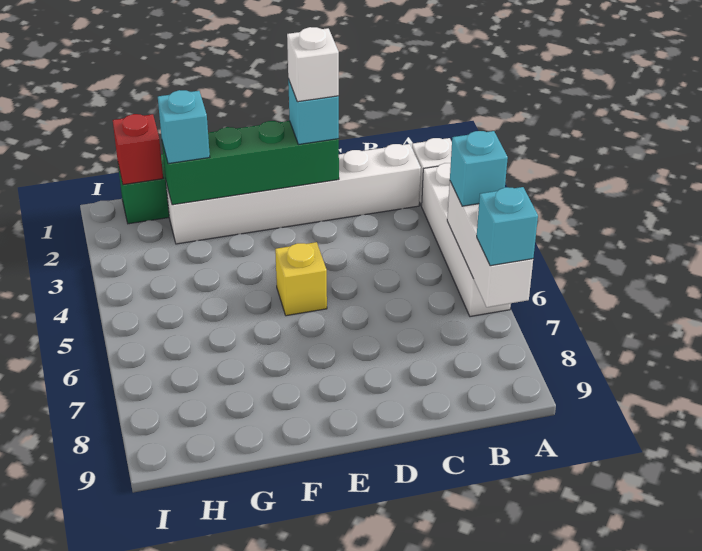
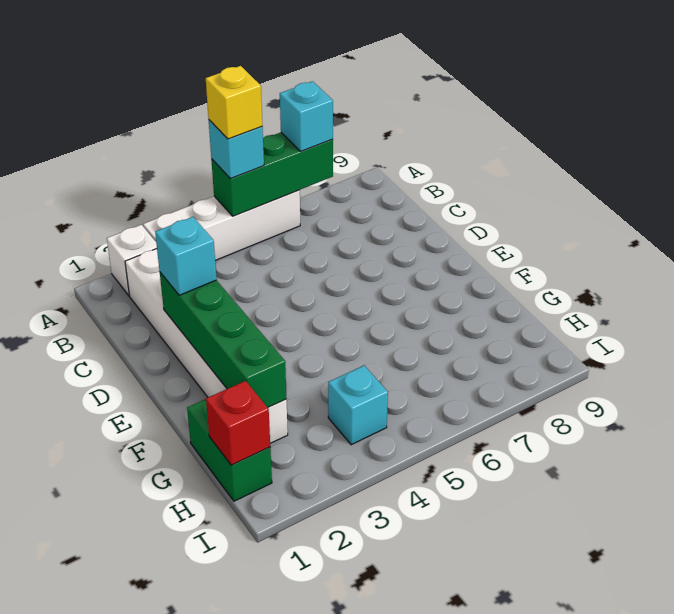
white brick A5:A7 level 2 -> green brick A5:A7 level 2
white brick D2 level 4 -> none
yellow brick E5 level 1 -> yellow brick A5 level 4
cyan brick G2 level 3 -> cyan brick H4 level 1

